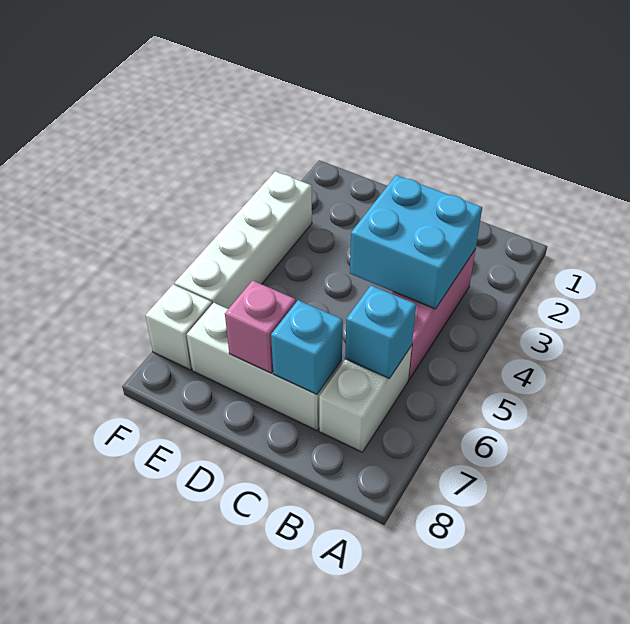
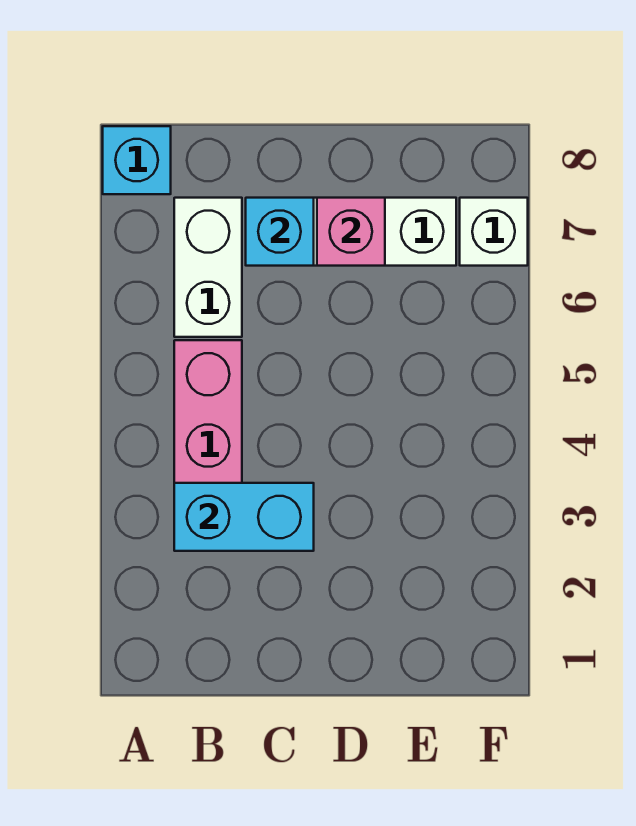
cyan brick B3:C4 level 2 -> cyan brick B3:C3 level 2
cyan brick B6 level 2 -> cyan brick A8 level 1
white brick F3:F6 level 1 -> none

